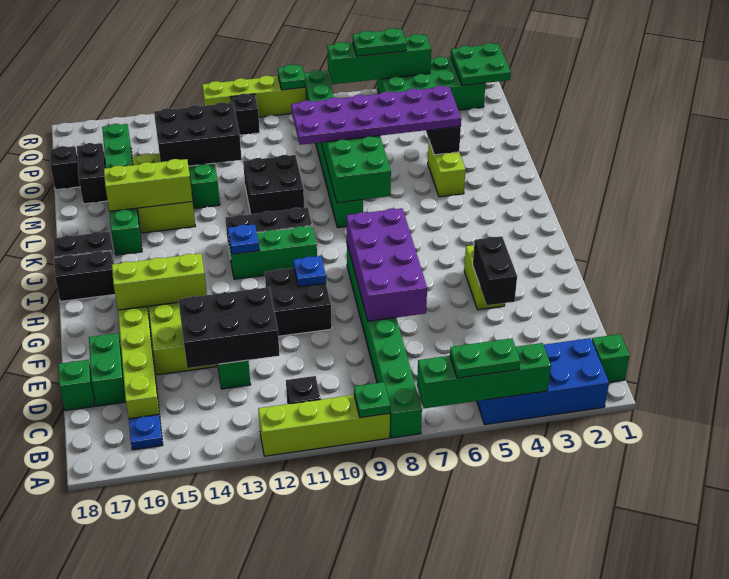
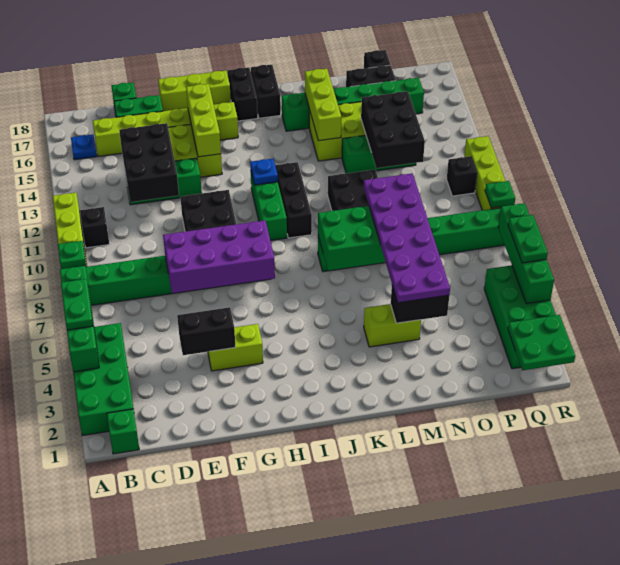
blue brick A2:B5 level 1 -> green brick A2:B5 level 1
none -> lime brick F18:H18 level 1
blue plate G10 level 2 -> none

